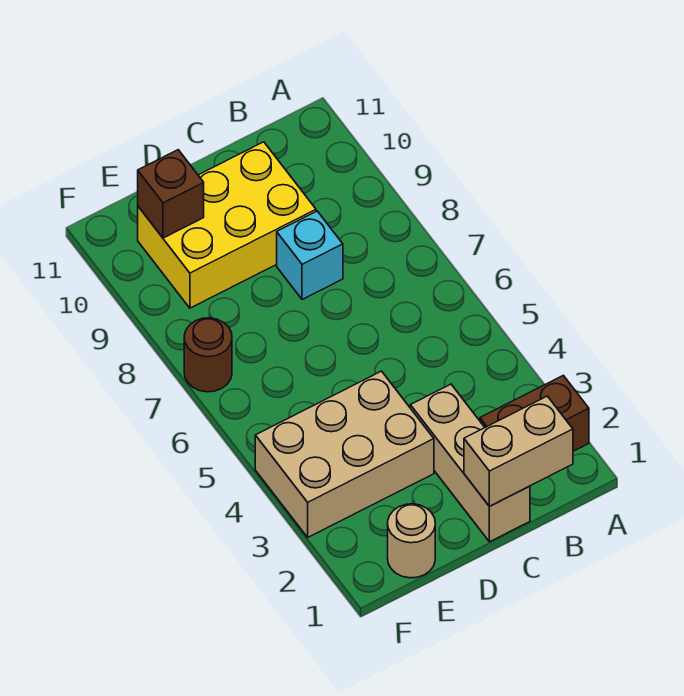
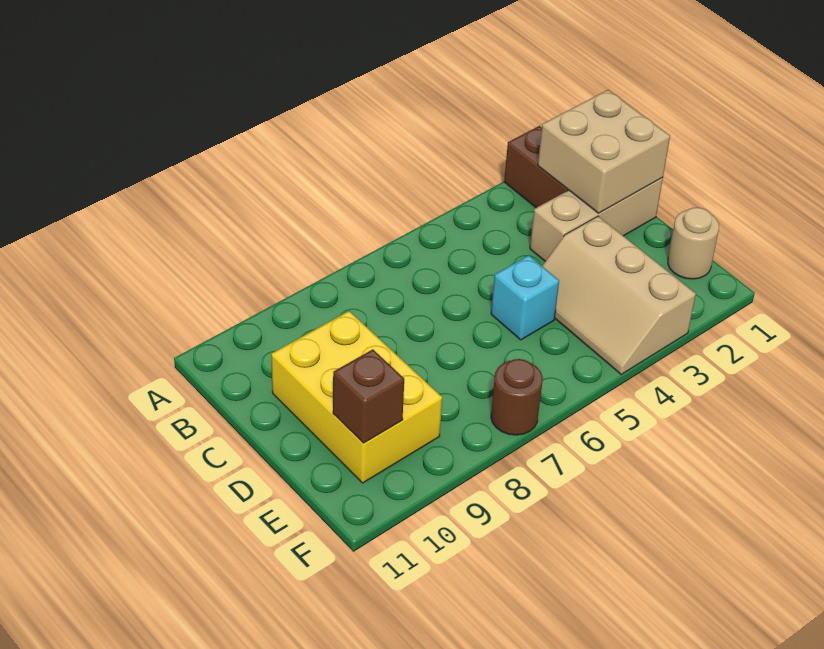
tan brick B1:C1 level 2 -> tan brick B1:C2 level 2
cyan brick C8 level 1 -> cyan brick D5 level 1
tan brick D3:F4 level 1 -> tan slope D3:F4 level 1 top 3

